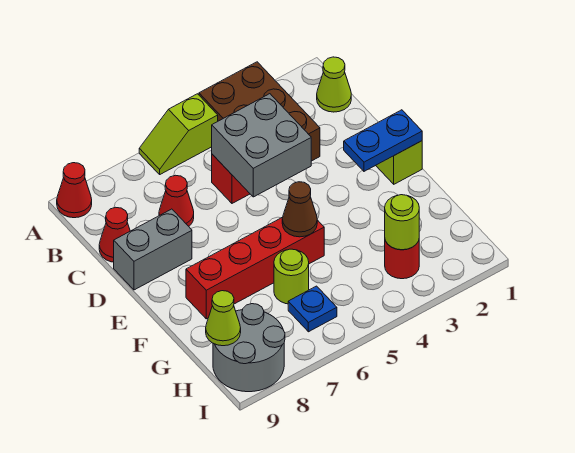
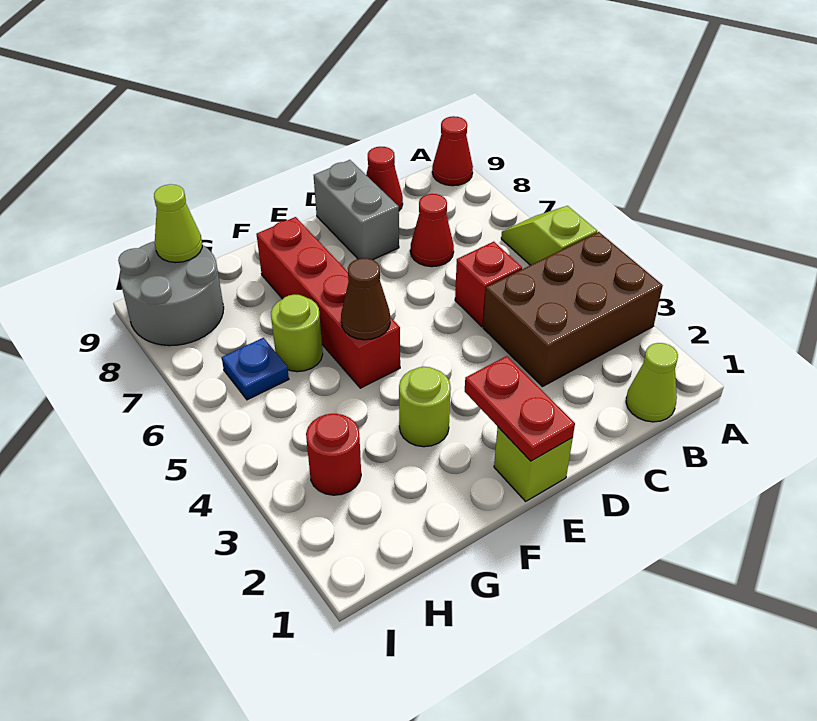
grey brick C4:D5 level 2 -> none
blue plate E1:E2 level 2 -> red plate E1:E2 level 2
lime round brick H3 level 2 -> lime round brick F3 level 1

